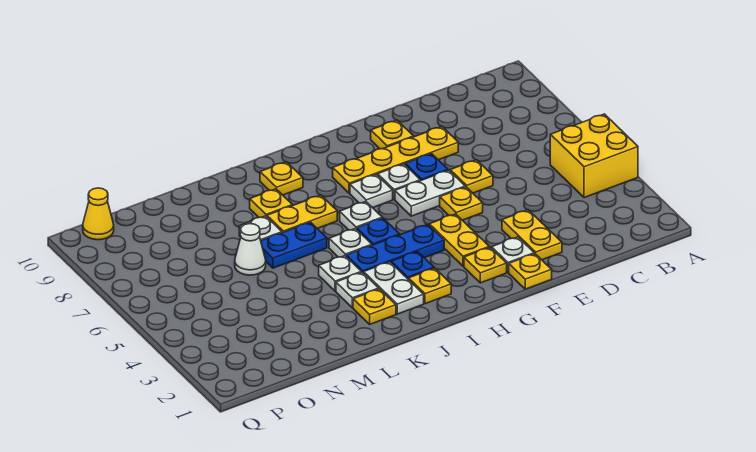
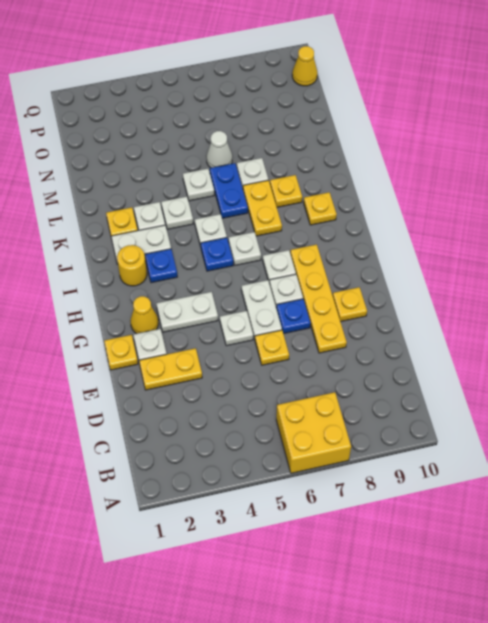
yellow brick A4:B5 level 1 -> yellow brick A6:B7 level 1
yellow plate F5 level 1 -> white plate F5 level 1
yellow plate G2 level 1 -> yellow cone G2 level 1
yellow plate G3:G4 level 1 -> white plate G3:G4 level 1
blue plate H4:J4 level 1 -> none
yellow plate I2 level 1 -> yellow round brick I2 level 1
none -> white plate L5 level 1

